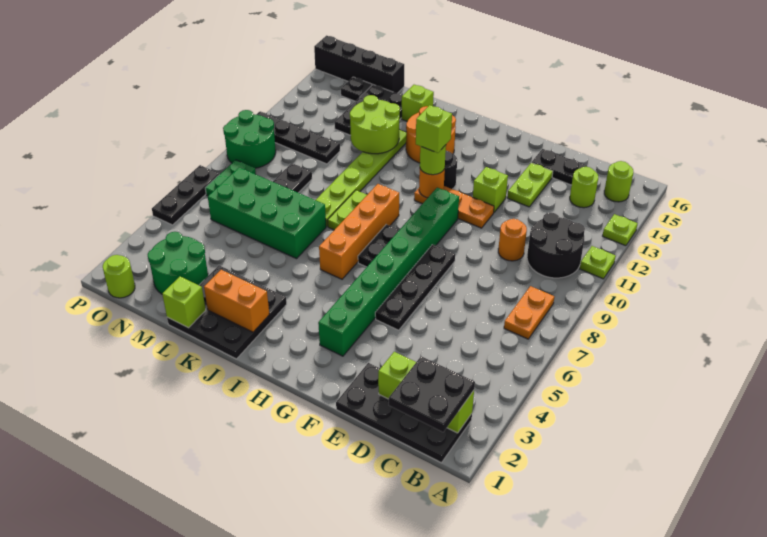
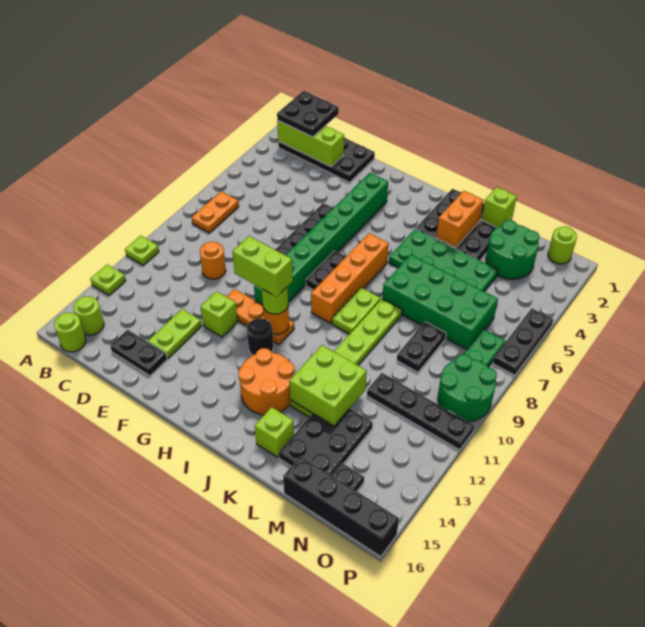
black round brick B10:C11 level 1 -> none
lime round brick C14 level 1 -> lime round brick B16 level 1
lime brick H11 level 4 -> lime brick G11:H11 level 4
orange brick J2:K2 level 2 -> orange brick K2:K3 level 2
none -> green plate J4:M5 level 1
lime round brick K12:L13 level 2 -> lime brick K12:L13 level 2

